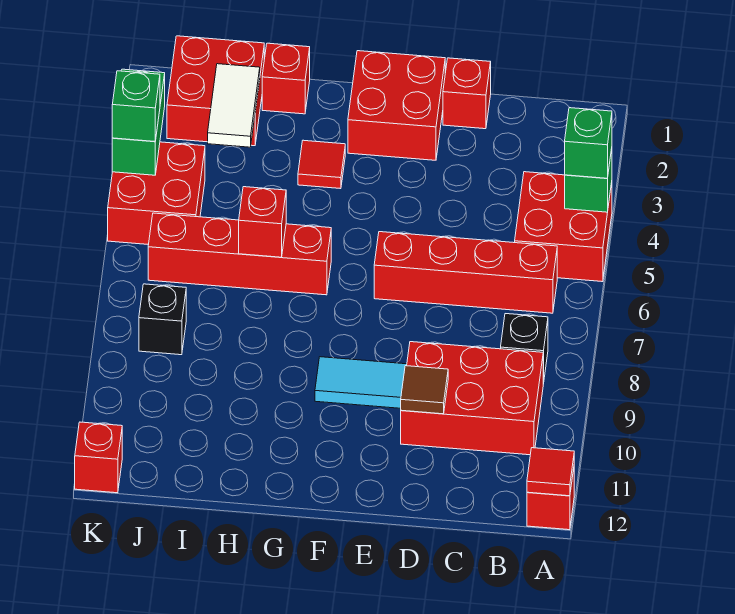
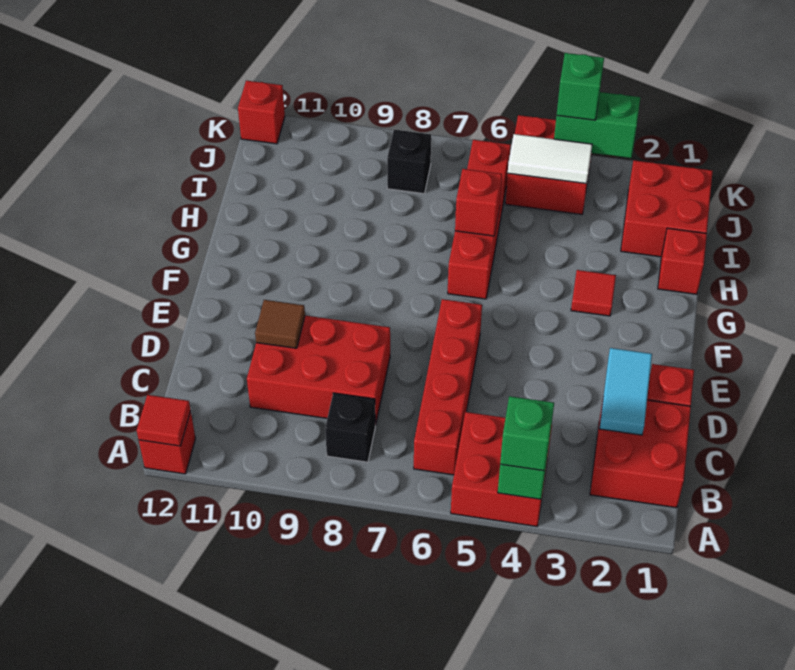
red brick B9:D10 level 1 -> red brick C8:D10 level 1
red brick E1:F2 level 1 -> red brick B1:C2 level 1
cyan tile E9:F9 level 1 -> cyan tile C2:D2 level 2
white tile I2:I3 level 2 -> white tile J4:J5 level 2

